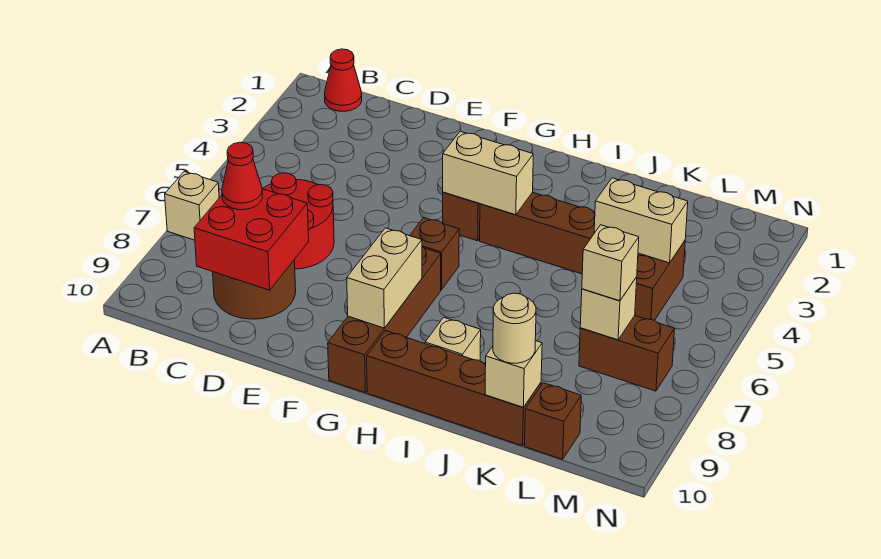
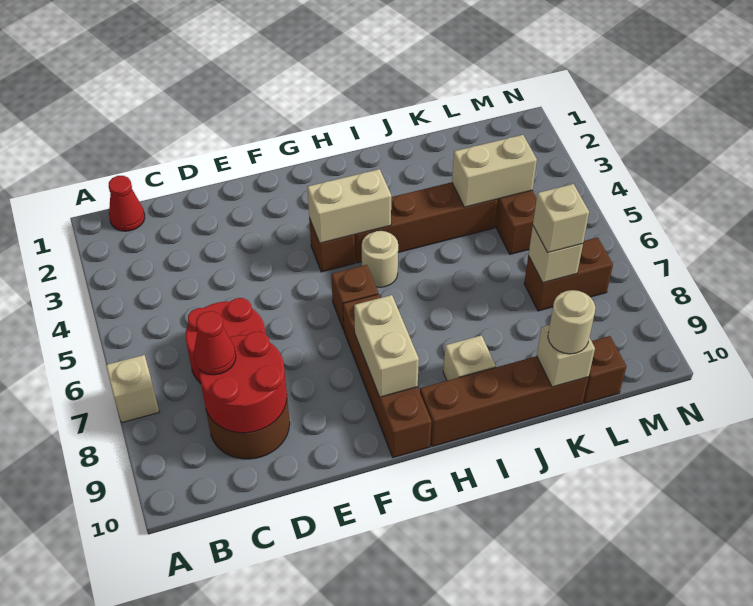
red brick C8:D9 level 2 -> red round brick C8:D9 level 2
none -> tan round brick H5 level 1

